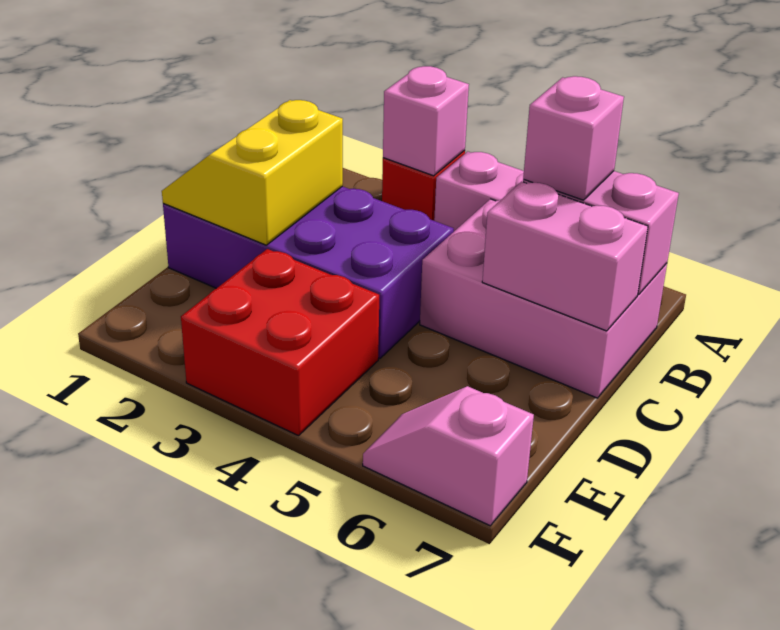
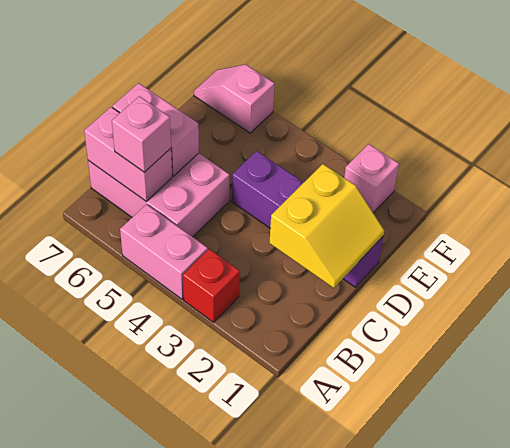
pink brick A3 level 2 -> pink brick F2 level 1
purple brick C1:D4 level 1 -> purple brick D1:D4 level 1
red brick E3:F4 level 1 -> none
pink slope F6:F7 level 1 top 7 -> pink slope F6:F7 level 1 top 6

